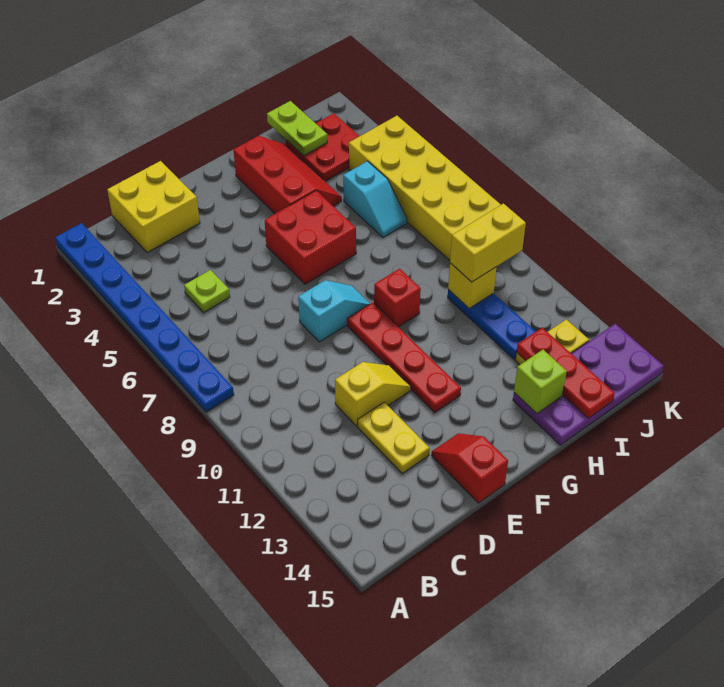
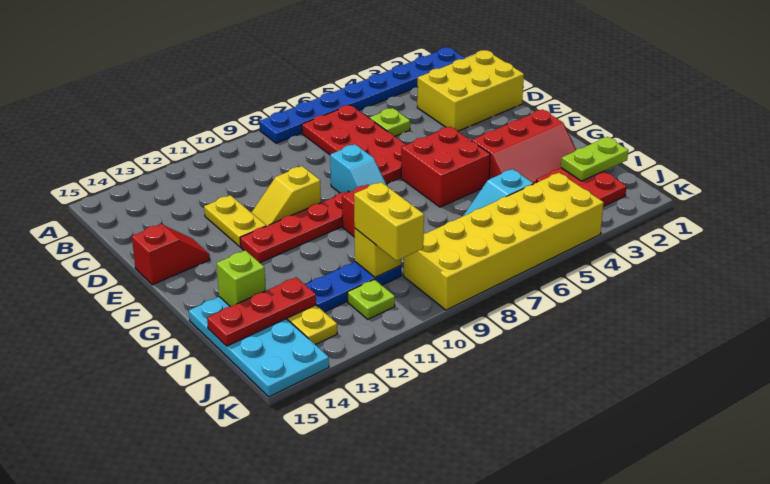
none -> red plate B6:E7 level 1
yellow brick C1:D2 level 1 -> yellow brick C1:D3 level 1
yellow slope D11:E11 level 1 top D -> yellow slope E10:E11 level 1 top 10
yellow plate D12:D13 level 1 -> yellow plate D12:E12 level 1
purple plate H14:K15 level 1 -> cyan plate H14:K15 level 1
none -> lime plate J11 level 1

